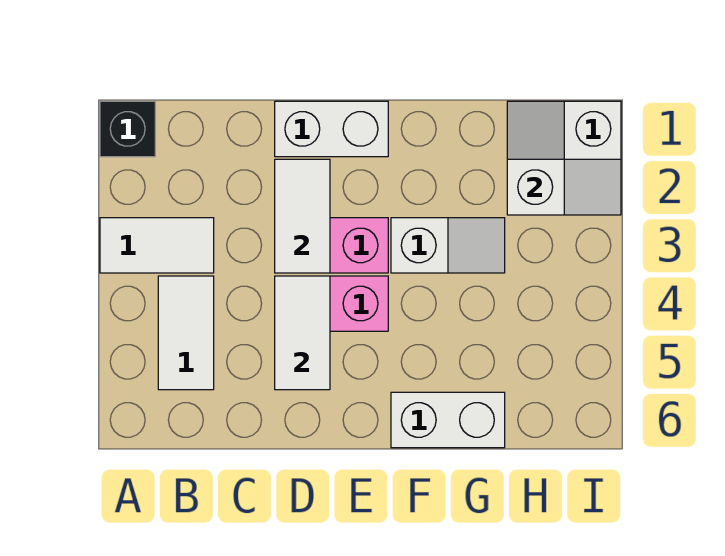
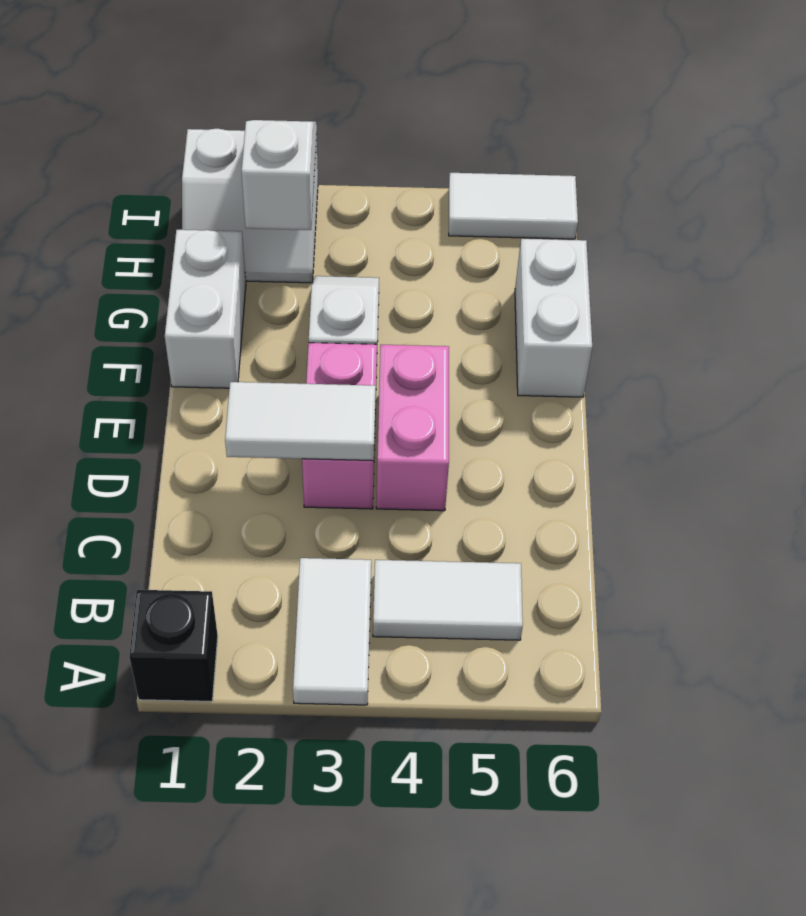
white brick D1:E1 level 1 -> white brick F1:G1 level 1
white tile D4:D5 level 2 -> white tile I5:I6 level 1

